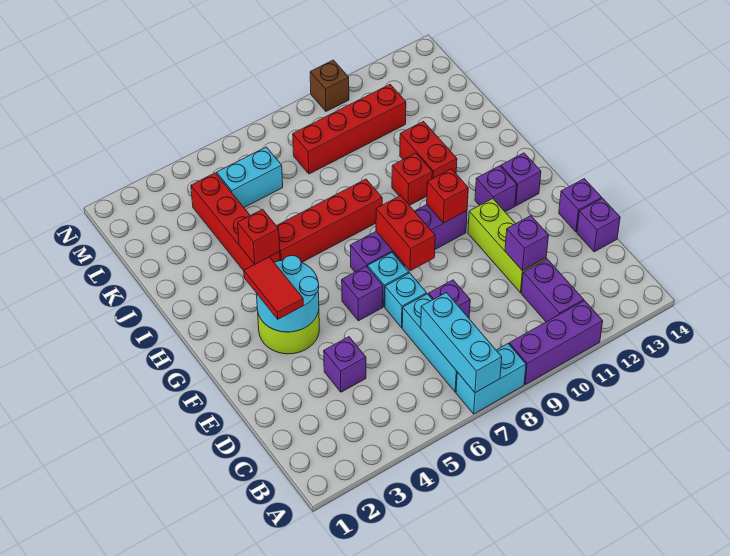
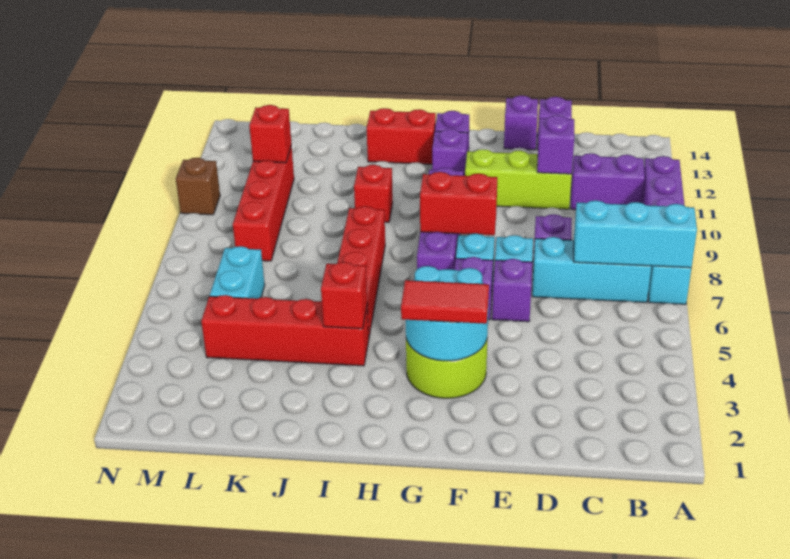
purple brick D4 level 1 -> purple brick E6 level 1
red brick G10 level 2 -> red brick L11 level 2
red brick I11:J11 level 1 -> red brick H13:I13 level 1

